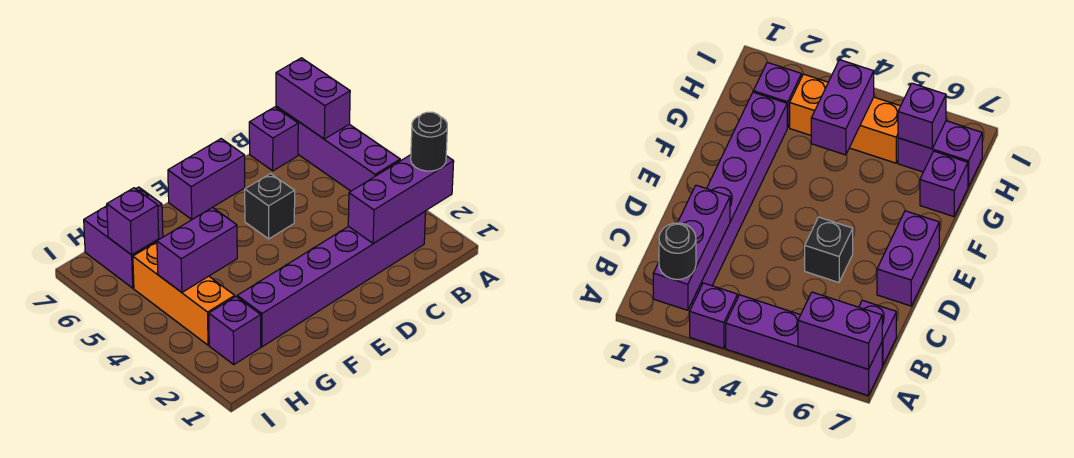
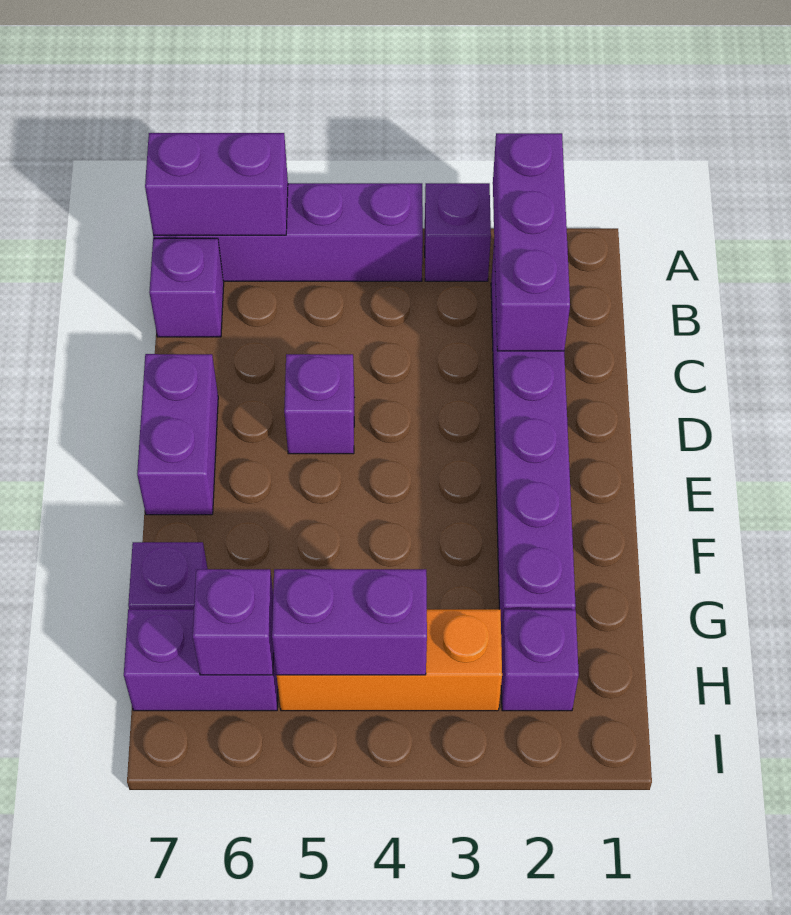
black round brick A2 level 3 -> none
black brick D5 level 1 -> purple brick D5 level 1
purple brick G4:H4 level 2 -> purple brick H4:H5 level 2

